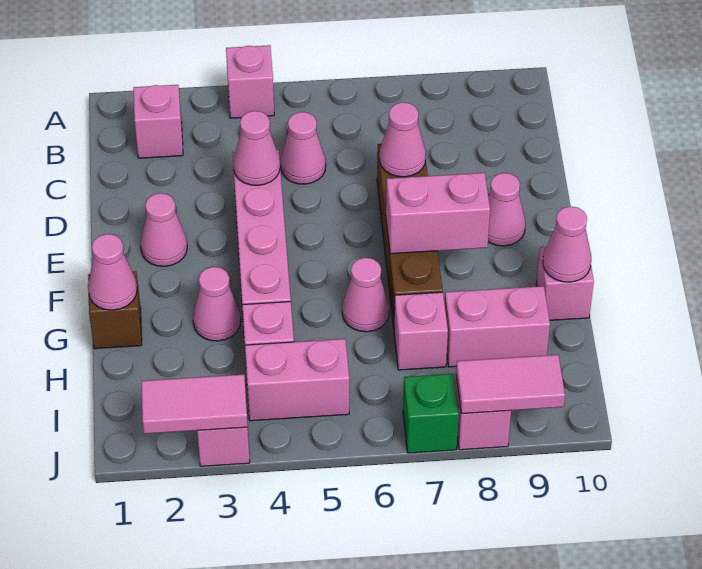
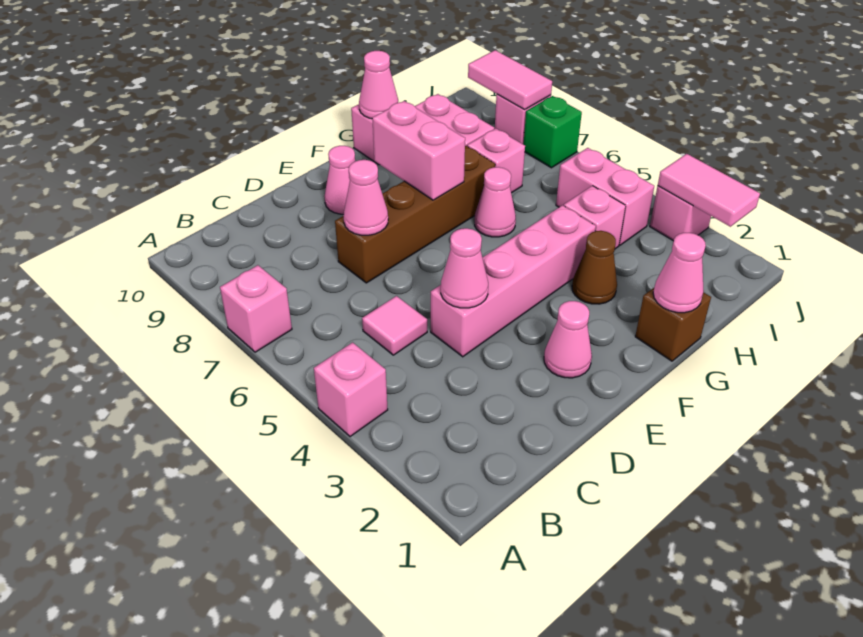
pink brick B2 level 1 -> pink brick A7 level 1
pink cone C5 level 1 -> pink tile C5 level 1
pink cone G3 level 1 -> brown cone G3 level 1

